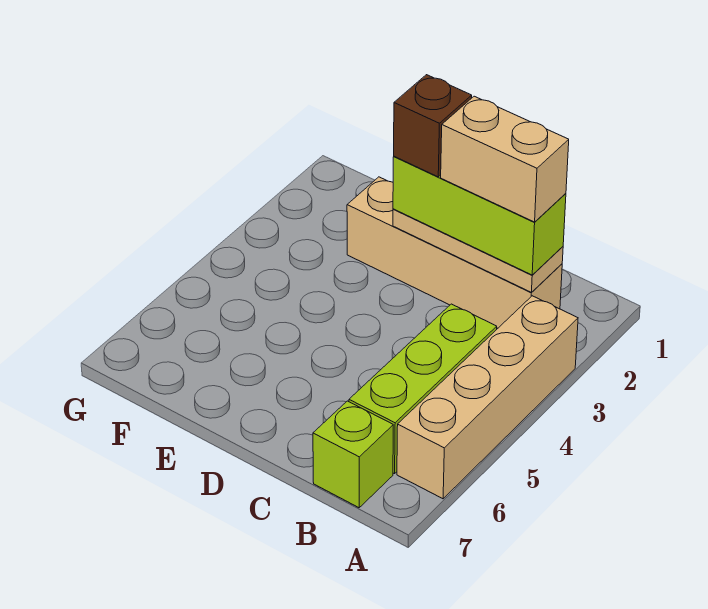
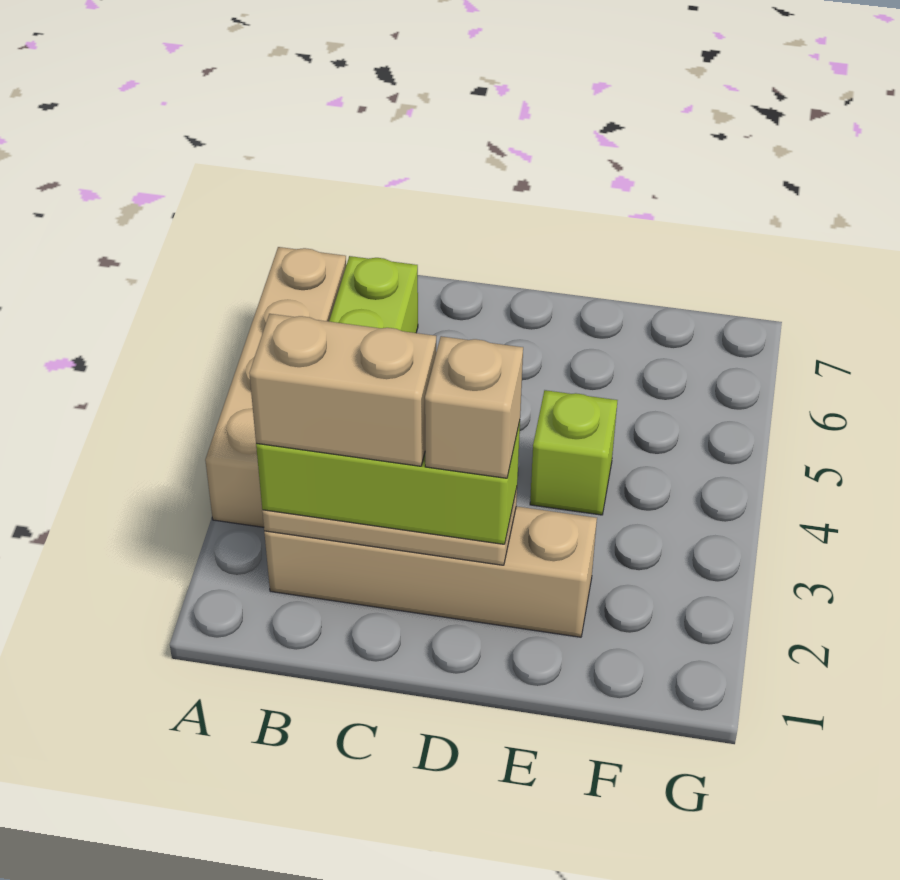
lime brick B7 level 1 -> lime brick E4 level 1
brown brick D2 level 4 -> tan brick D2 level 4

